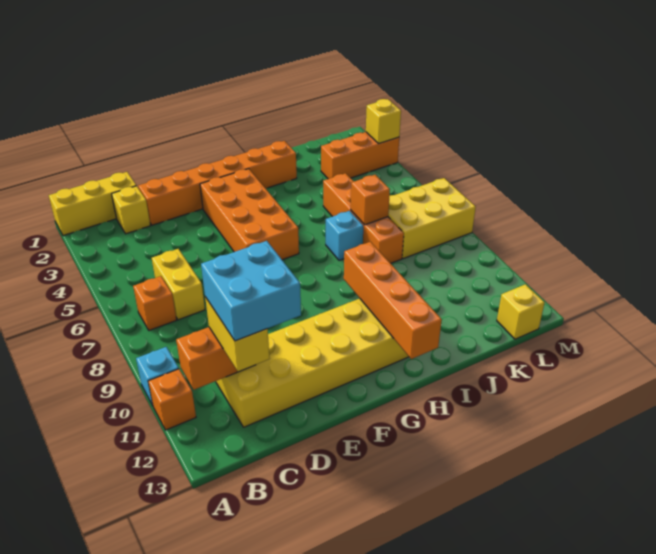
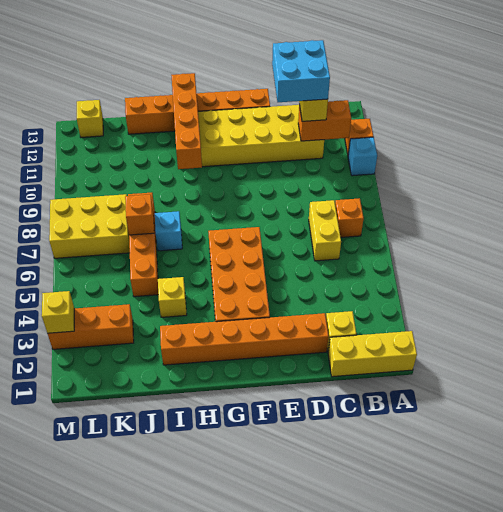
none -> orange brick E13:J13 level 1
none -> yellow brick I4 level 1

